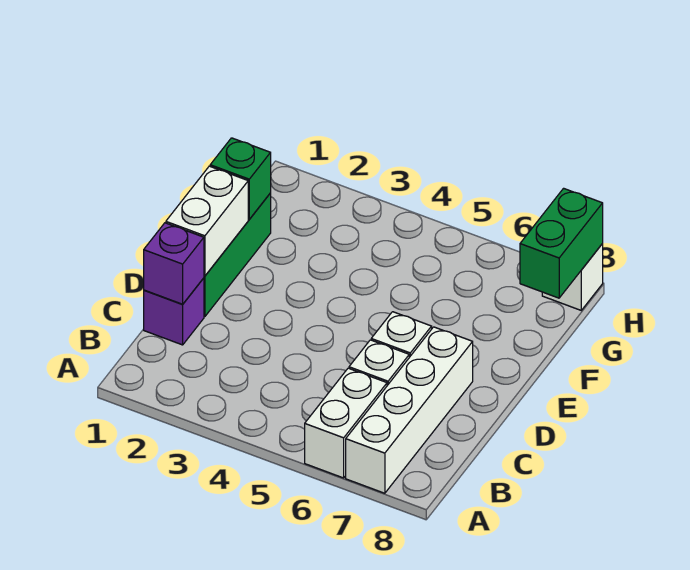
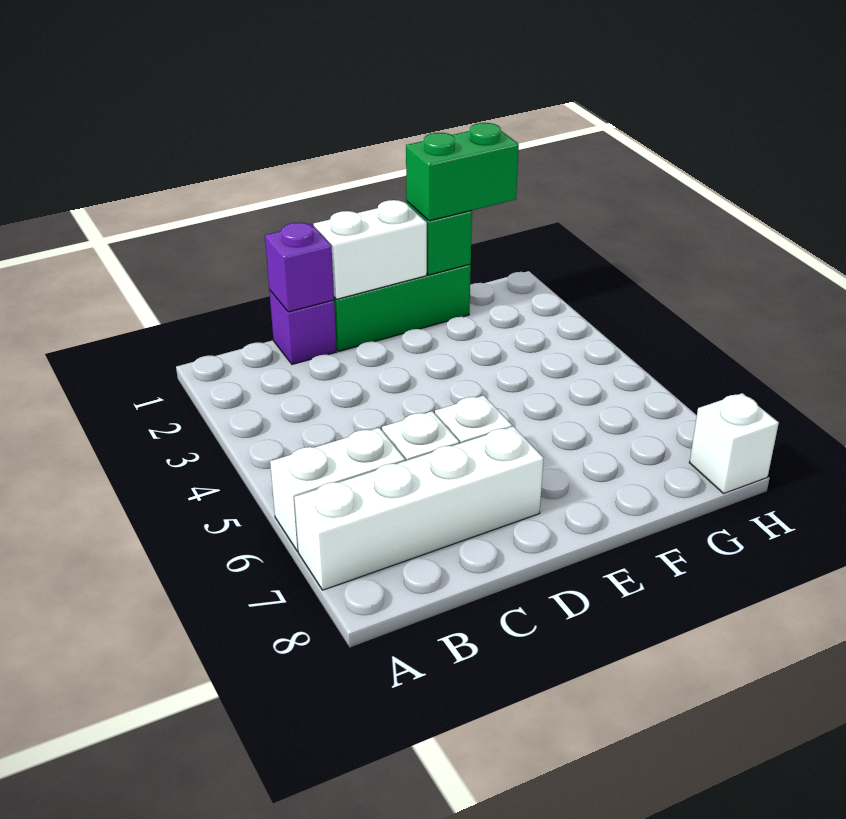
green brick G8:H8 level 2 -> green brick F1:G1 level 3

